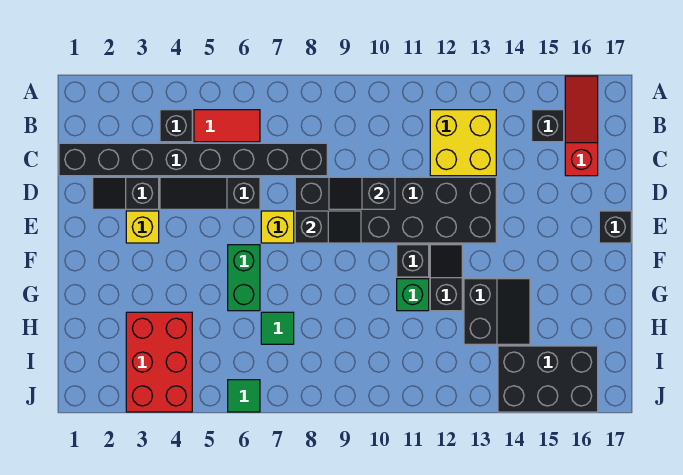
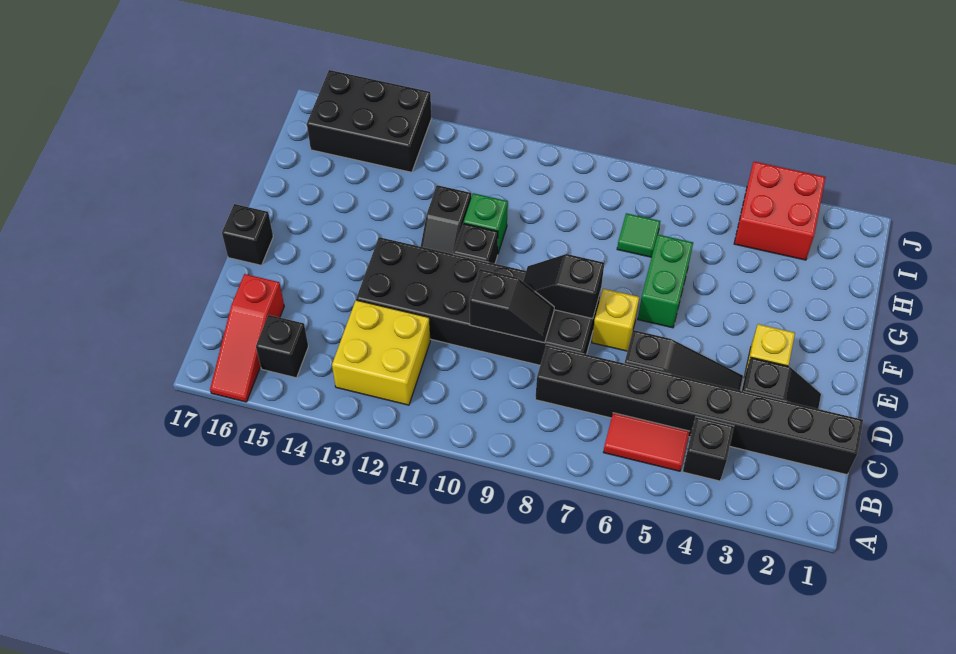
black slope G13:H14 level 1 top 13 -> none
red brick H3:J4 level 1 -> red brick I3:J4 level 1
green tile J6 level 1 -> none

